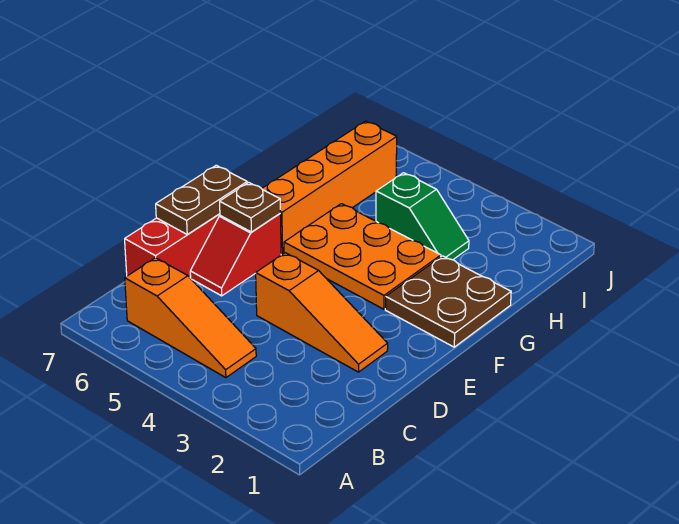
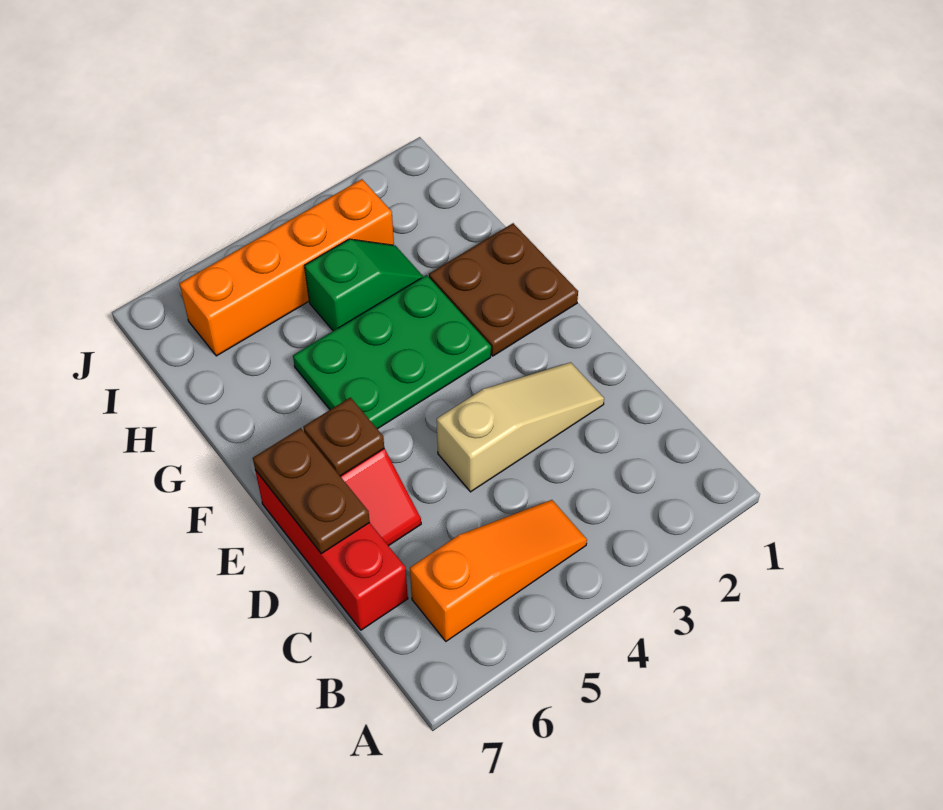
orange slope D2:D4 level 1 top 4 -> tan slope D2:D4 level 1 top 4
orange plate F3:G5 level 1 -> green plate F3:G5 level 1
orange brick F6:I6 level 1 -> orange brick I3:I6 level 1

